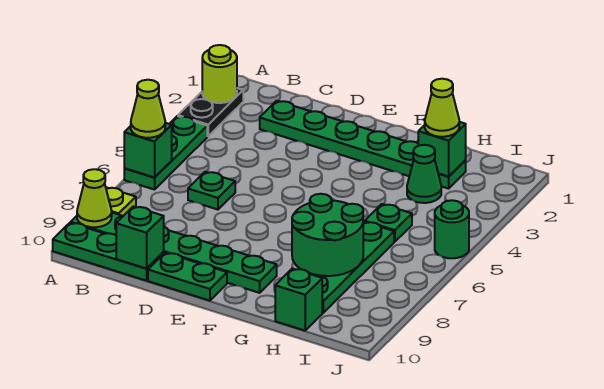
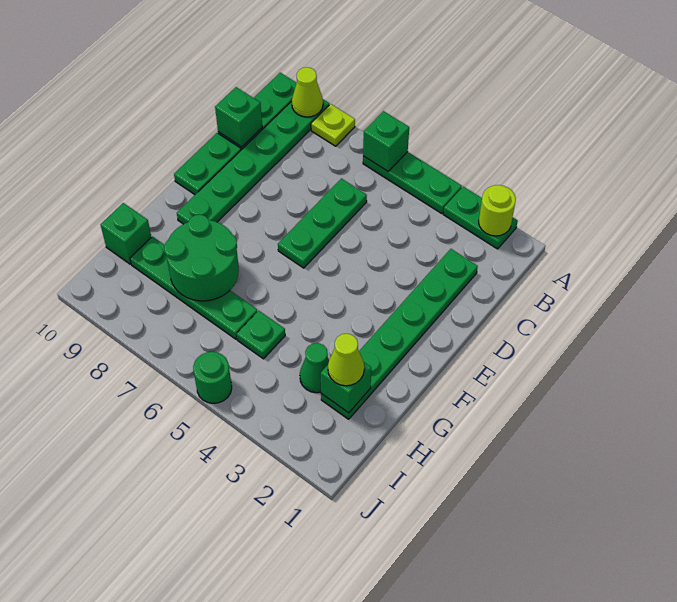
black plate A2:A3 level 1 -> green plate A2:A3 level 1
lime cone A6 level 3 -> none
green plate C6 level 1 -> green plate C6:E6 level 1

